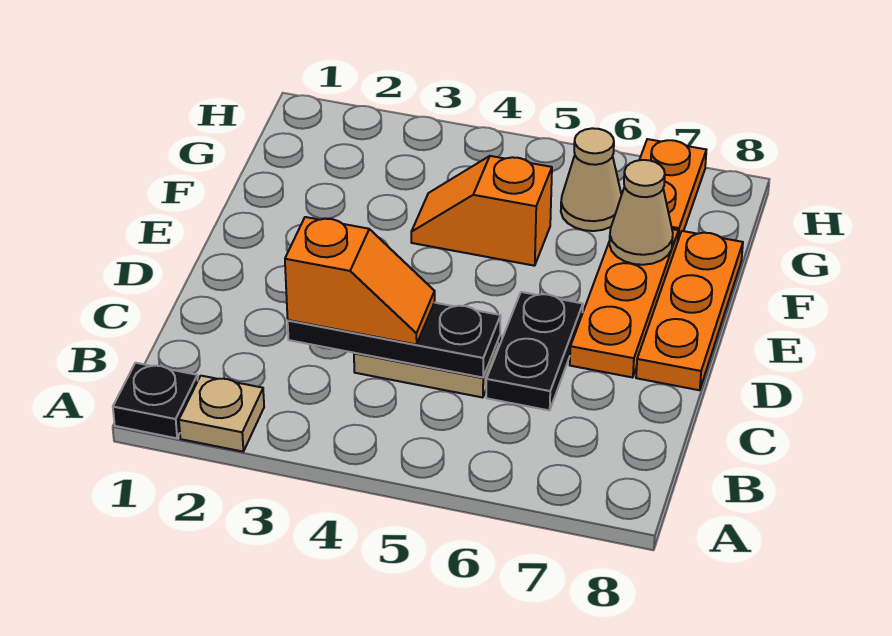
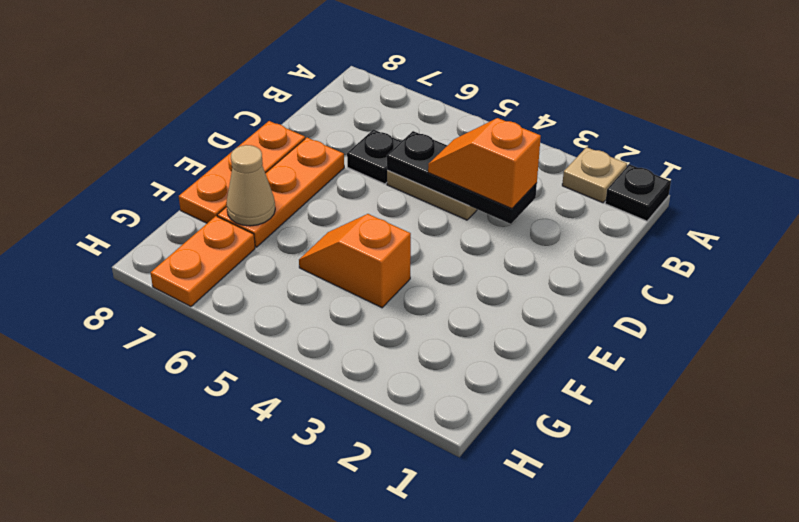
black plate C6:D6 level 1 -> black plate C6 level 1
orange slope F4:F5 level 1 top 5 -> orange slope F4:F5 level 1 top 4
tan cone G6 level 1 -> none

